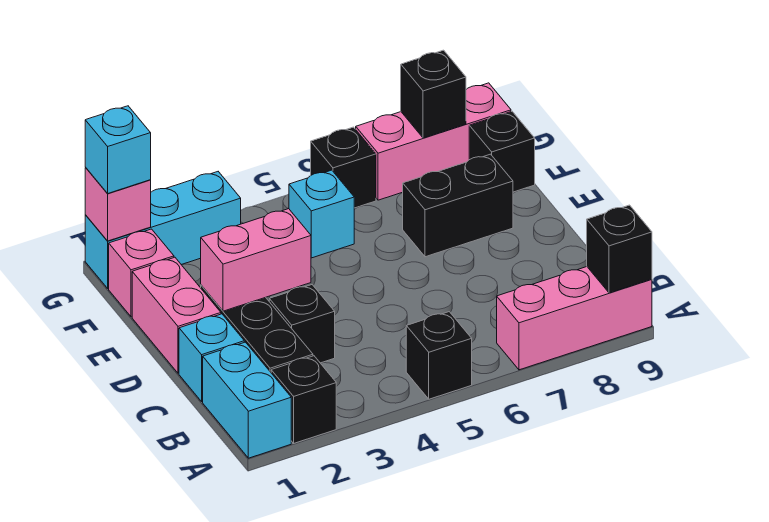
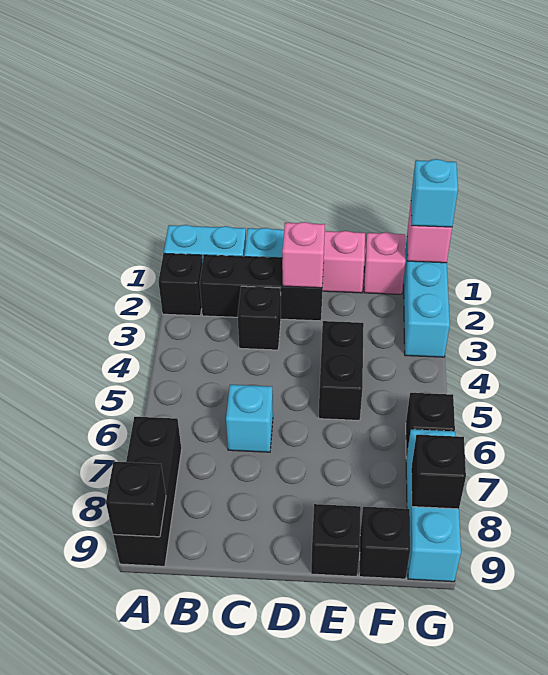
black brick A5 level 1 -> black brick E9 level 1
pink brick A7:A9 level 1 -> black brick A7:A9 level 1
pink brick D2:D3 level 2 -> pink brick D2 level 2
black brick E7:E8 level 1 -> black brick E4:E5 level 1
cyan brick F5 level 1 -> cyan brick C6 level 1
pink brick G7:G9 level 1 -> cyan brick G7:G9 level 1

